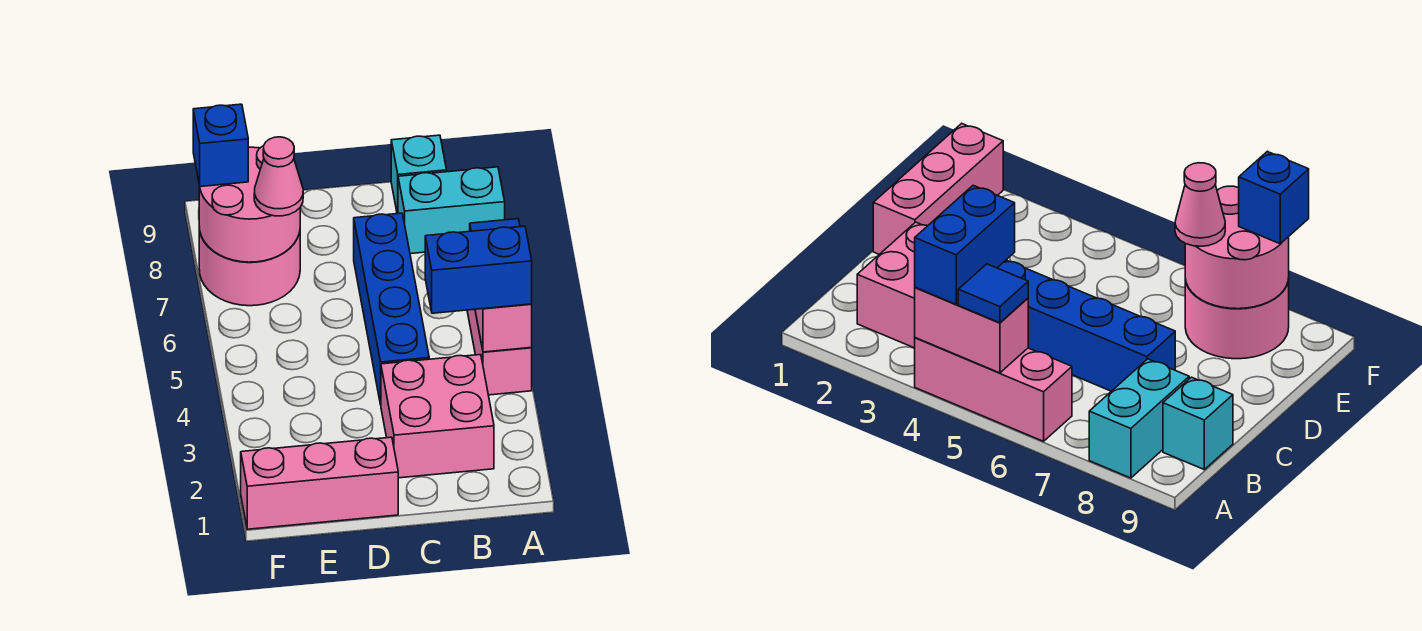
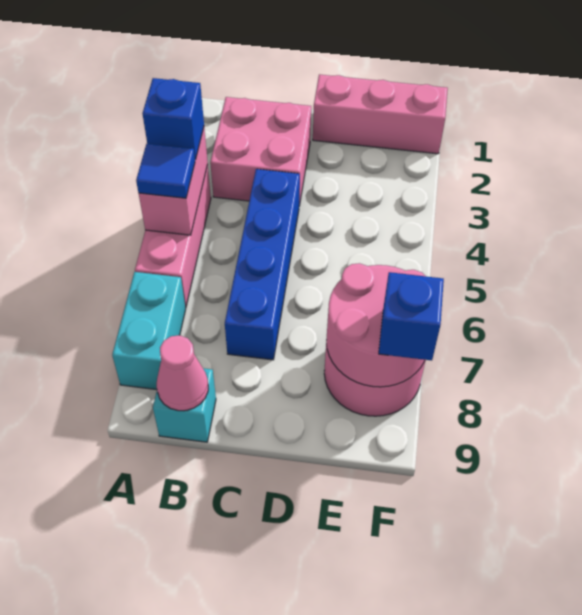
blue brick A4:B4 level 3 -> blue brick A4 level 3
cyan brick A8:B8 level 1 -> cyan brick A7:A8 level 1
pink cone E7 level 3 -> pink cone B9 level 2

